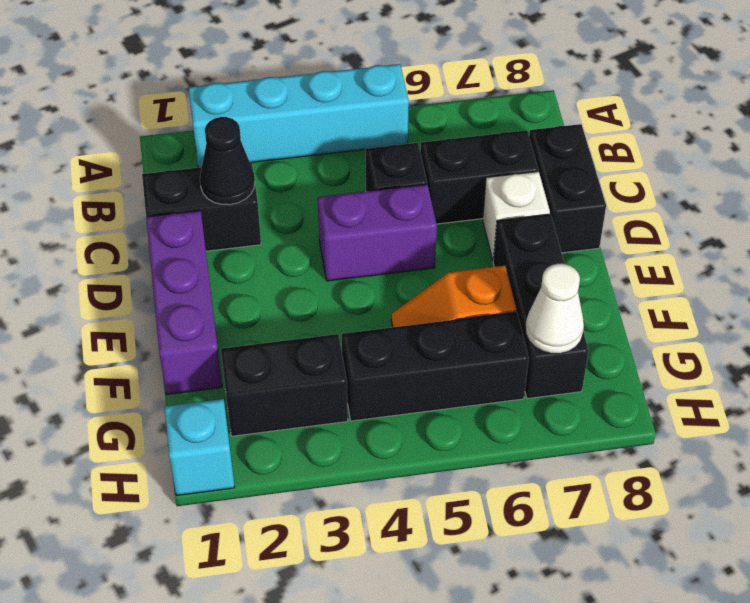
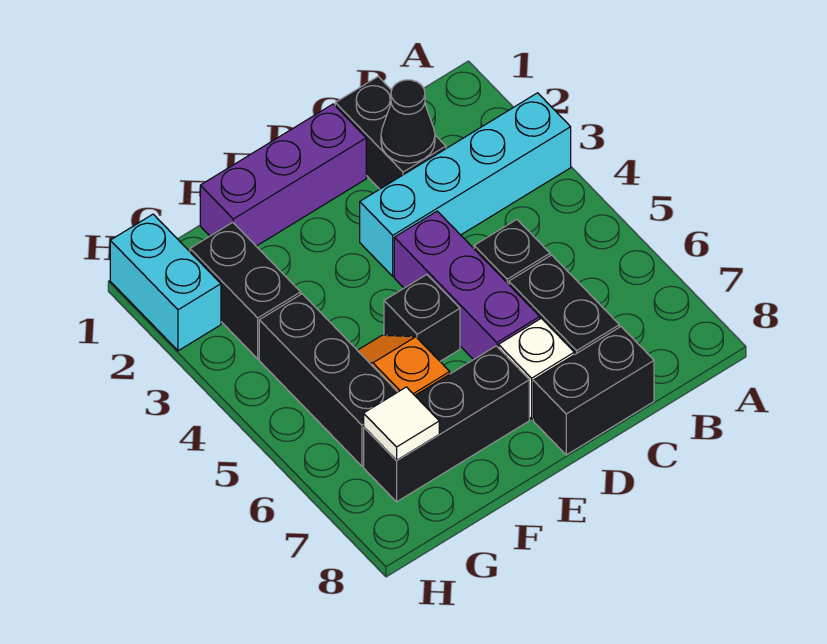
cyan brick A2:A5 level 1 -> cyan brick A3:D3 level 1
purple brick D4:D5 level 1 -> purple brick D4:D6 level 1
none -> black brick E5 level 1
white cone G7 level 2 -> white tile G7 level 2
cyan brick H1 level 1 -> cyan brick H1:H2 level 1

